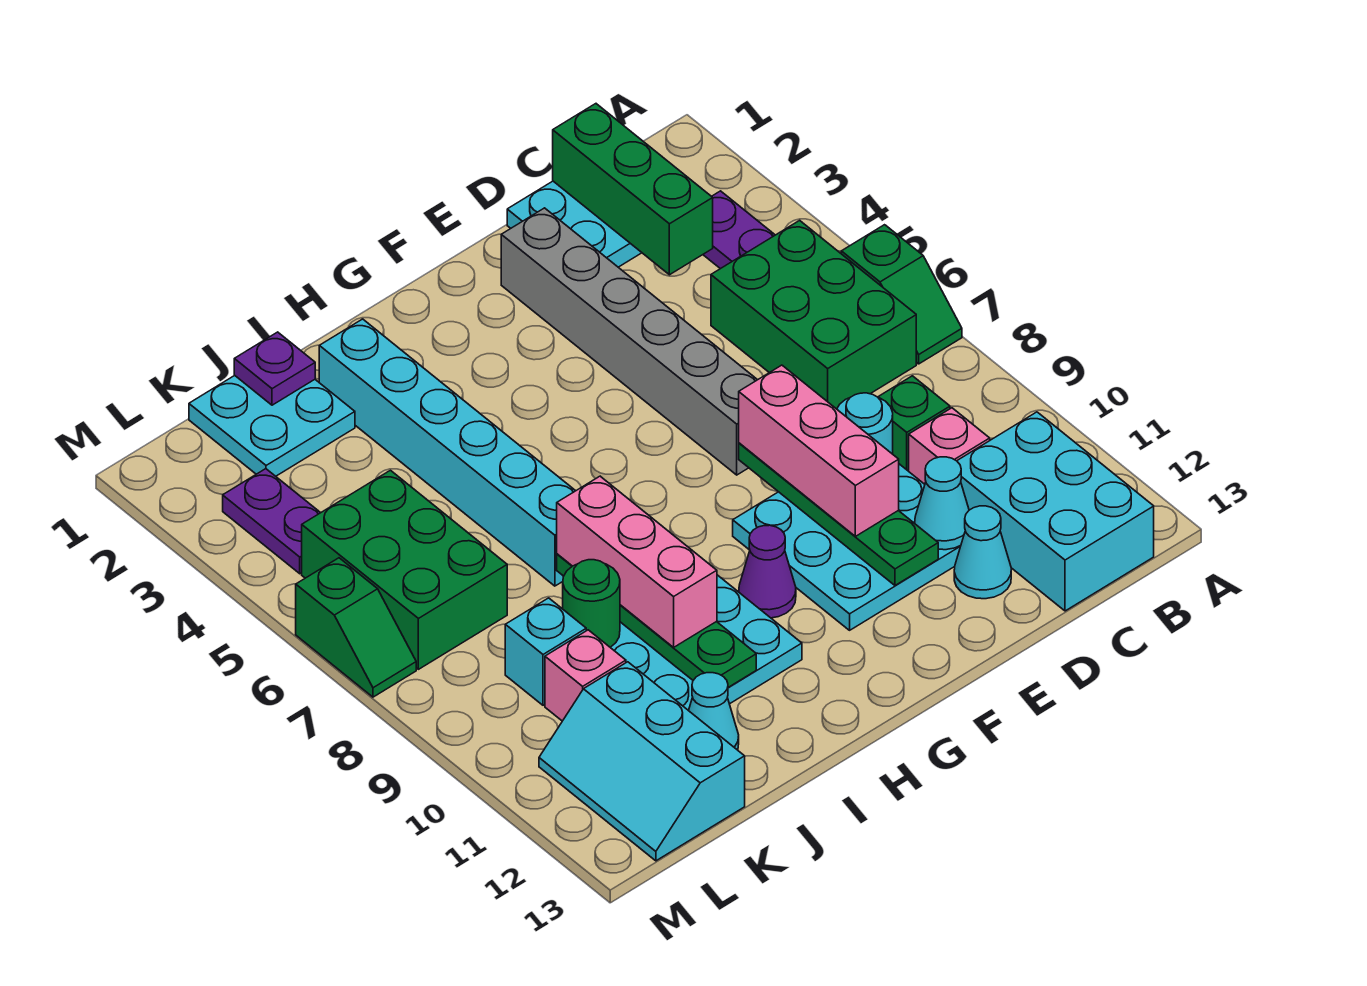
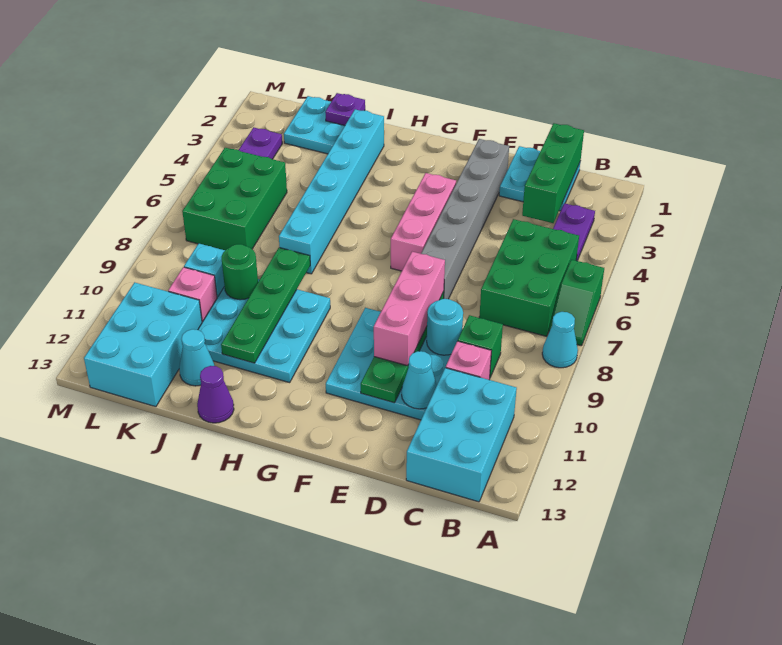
cyan cone D12 level 1 -> cyan cone A8 level 1
purple cone G10 level 1 -> purple cone I13 level 1
pink brick I8:I10 level 3 -> pink brick F4:F6 level 1
cyan slope K11:L13 level 1 top K -> cyan brick K11:L13 level 1
green slope M6:M7 level 1 top 6 -> none

